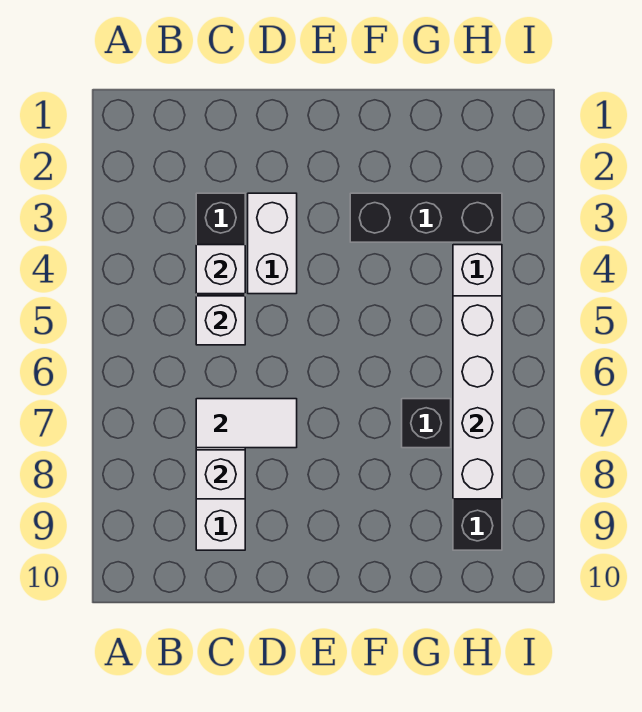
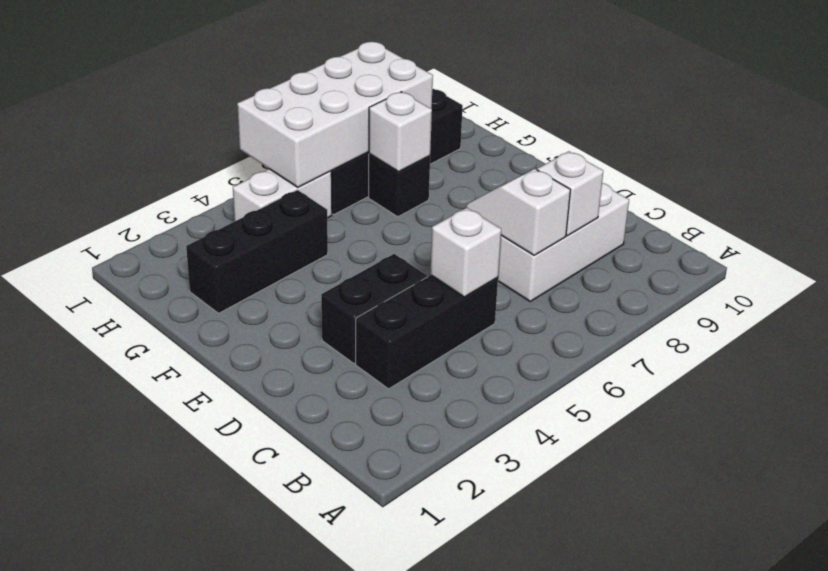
white brick C4 level 2 -> white brick G7 level 2
white tile C7:D7 level 2 -> white slope C7:D7 level 2 top C
white brick D3:D4 level 1 -> black brick D3:D4 level 1
black brick F3:H3 level 1 -> black brick G2:G4 level 1
white brick H5:H8 level 2 -> white brick H5:I8 level 2

